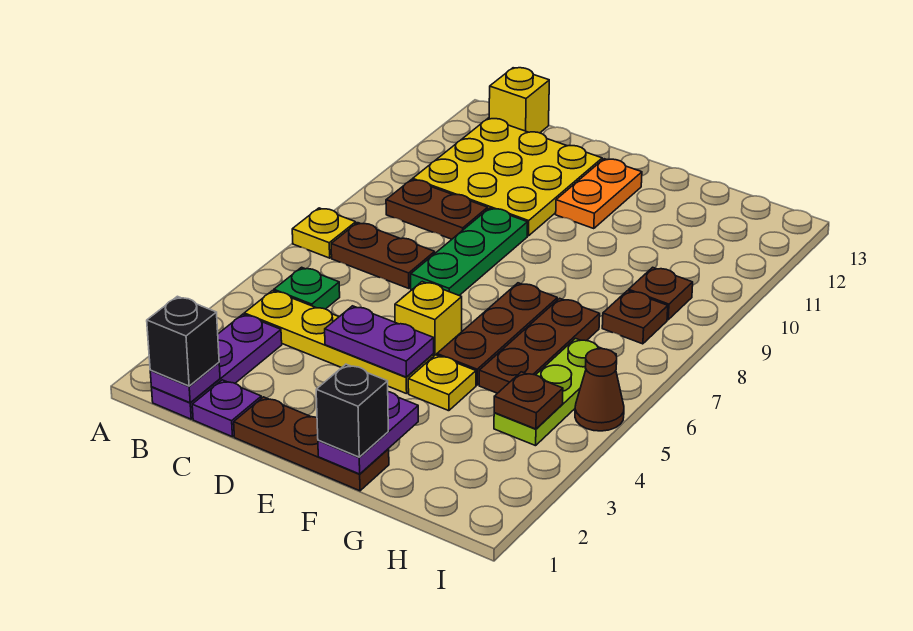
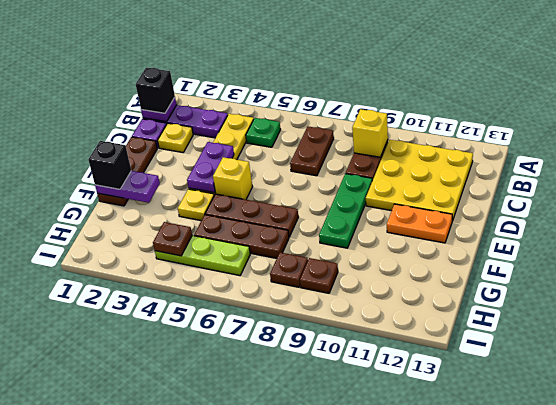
yellow plate A7 level 1 -> yellow plate C2 level 1
yellow brick B13 level 1 -> yellow brick B9 level 2
green plate D7:D9 level 1 -> green plate D9:F9 level 1
brown cone I5 level 1 -> none

